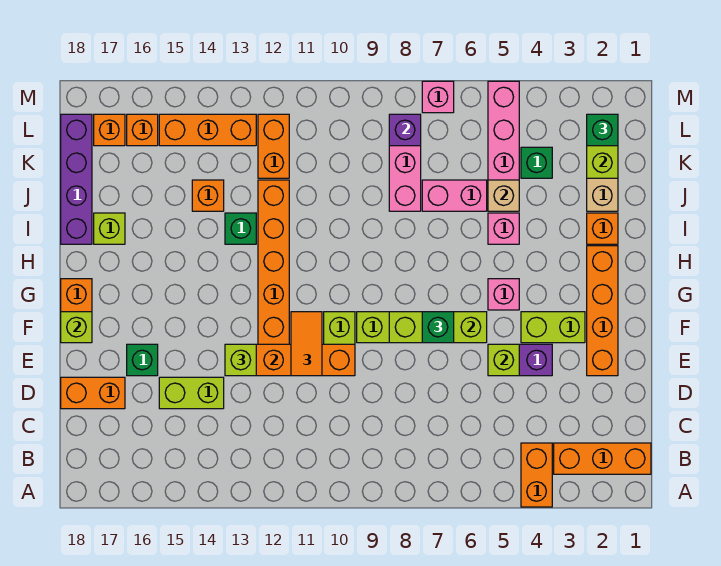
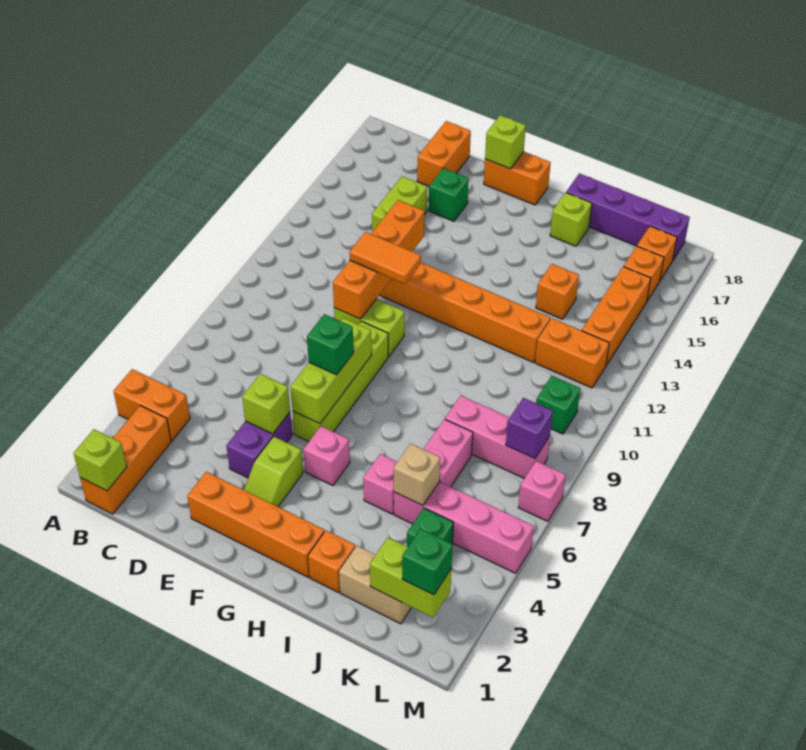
lime brick E13 level 3 -> lime brick B1 level 2
lime brick F3:F4 level 1 -> lime slope F3:F4 level 1 top 4
green brick I13 level 1 -> green brick L10 level 1

